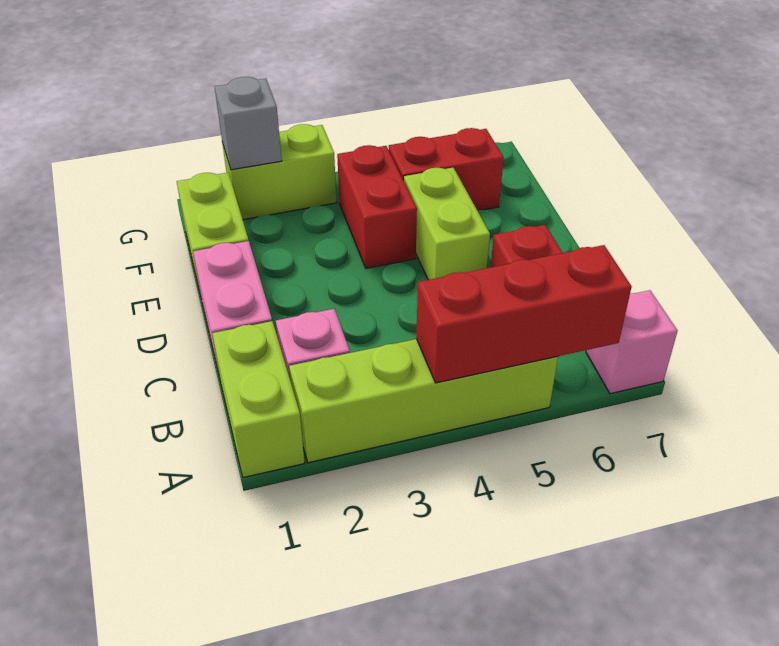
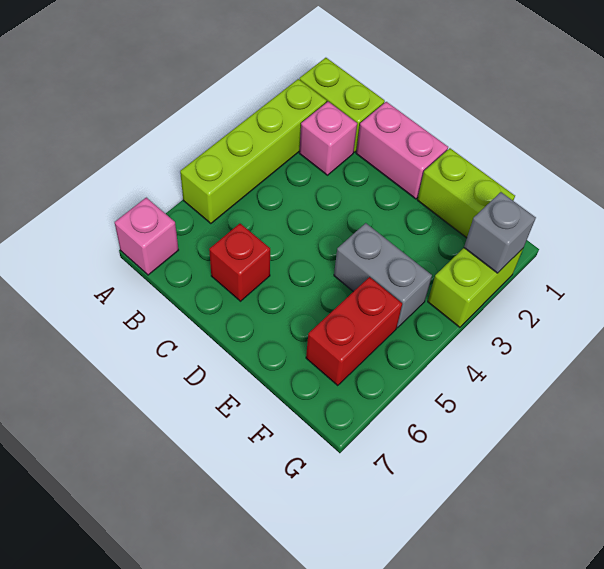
red brick A4:A6 level 2 -> none
lime brick D5:E5 level 1 -> none
red brick E4:F4 level 1 -> grey brick E4:F4 level 1

